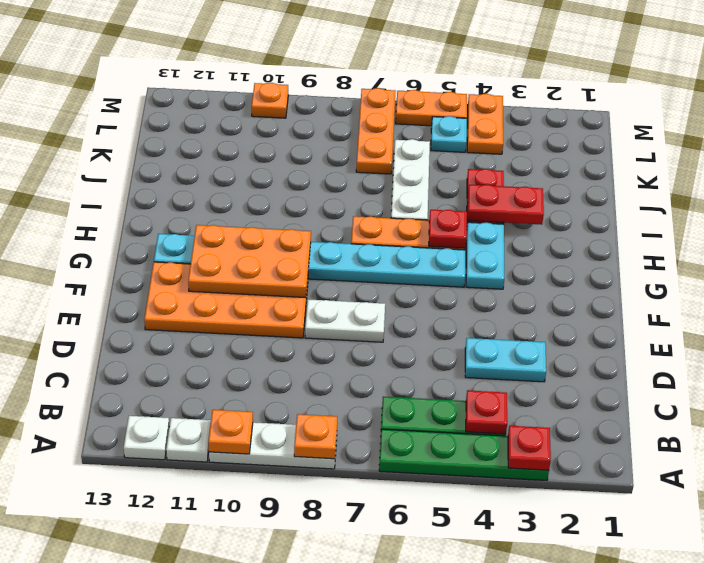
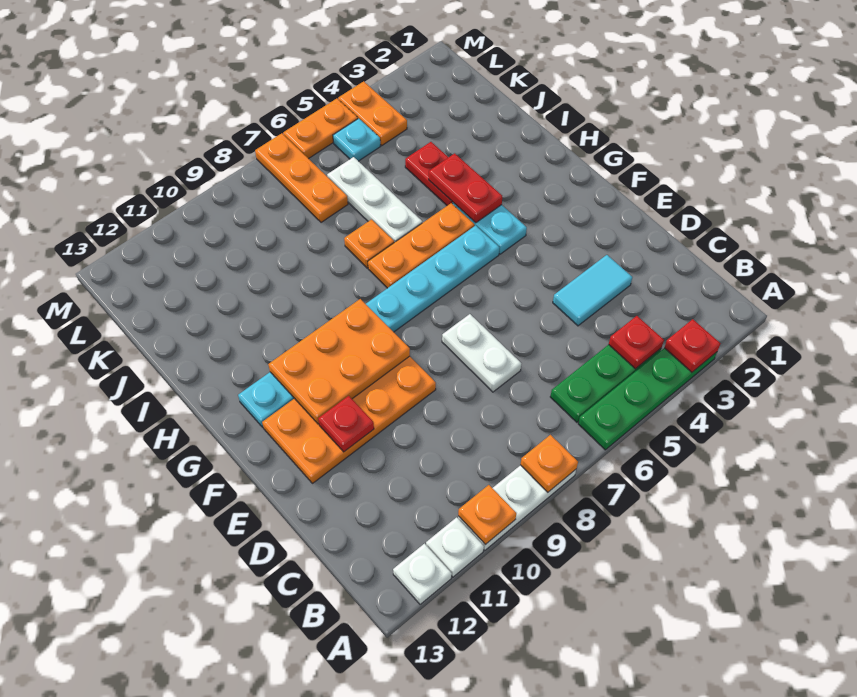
cyan plate D3:D4 level 1 -> cyan tile D3:D4 level 1
white plate E7:E8 level 1 -> white plate D7:E7 level 1
red plate H5 level 2 -> red plate E11 level 2
red plate I3:I4 level 2 -> red plate H4:I4 level 2
orange plate M10 level 1 -> orange plate I7 level 1

